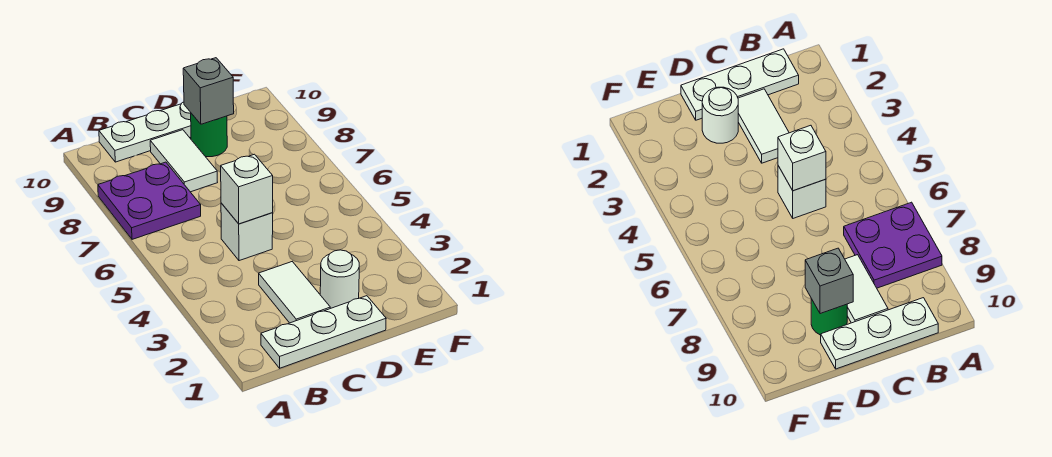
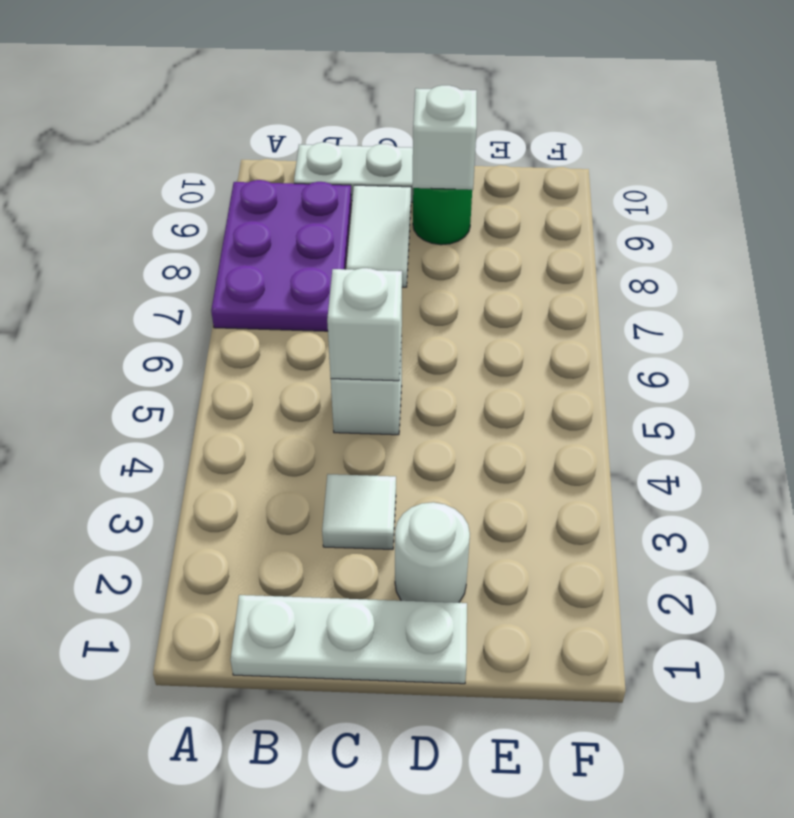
purple plate A7:B8 level 1 -> purple plate A7:B9 level 1
white tile C2:C3 level 1 -> white tile C3 level 1
grey brick D9 level 2 -> white brick D9 level 2

